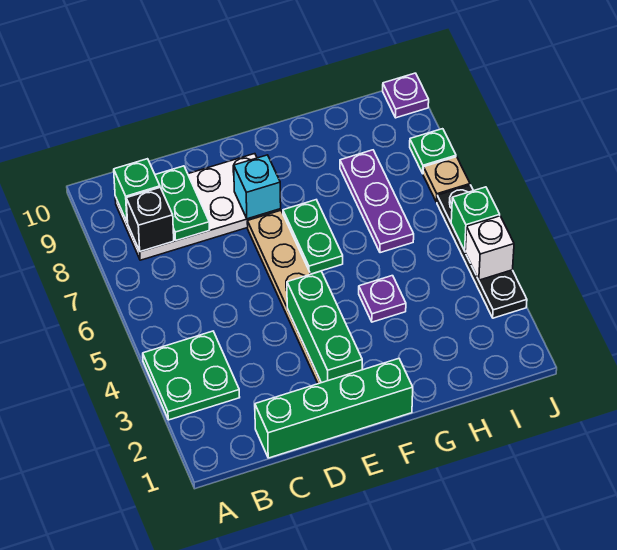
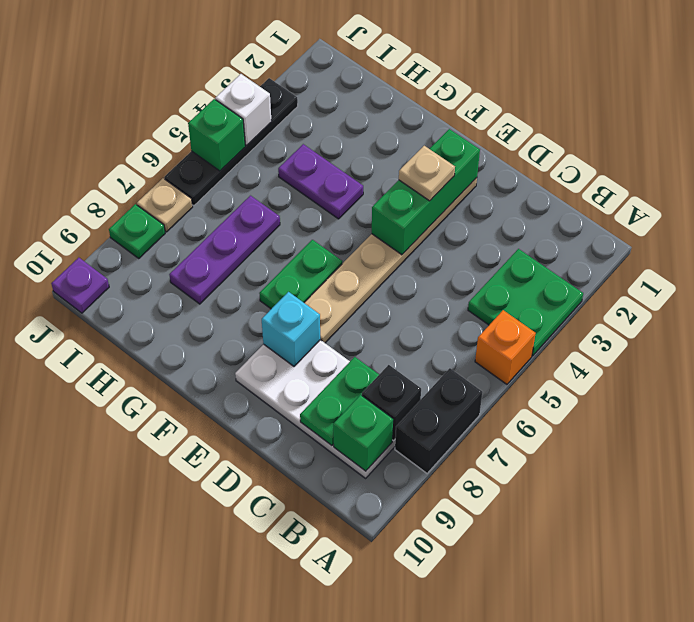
none -> orange brick A5 level 1
none -> black brick A7:A8 level 1
green brick C1:F1 level 1 -> none
none -> tan plate E3 level 3
purple plate G4 level 1 -> purple plate G4:H4 level 1

